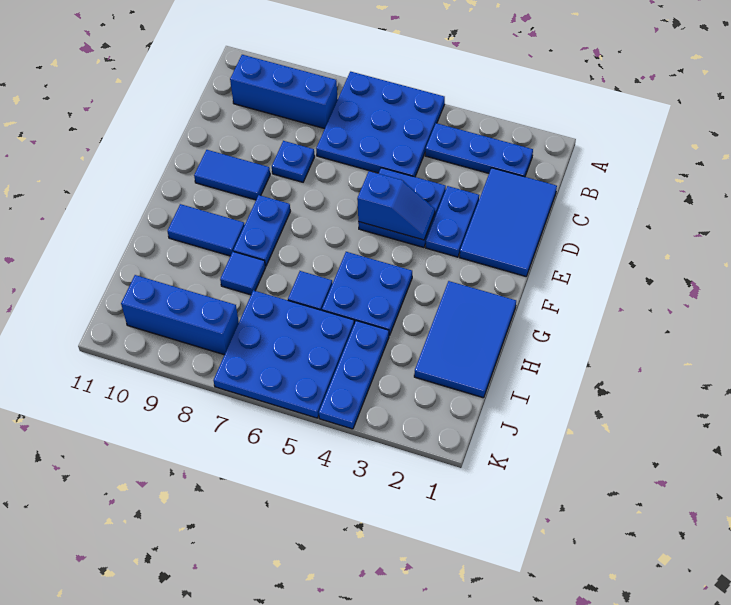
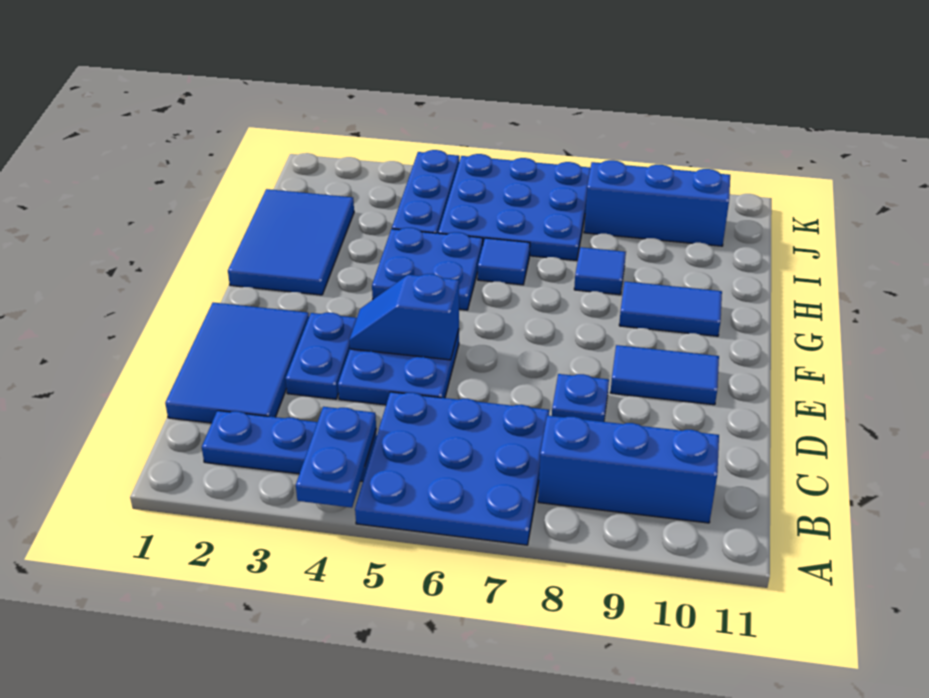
blue plate F8:G8 level 1 -> blue plate A4:B4 level 2

